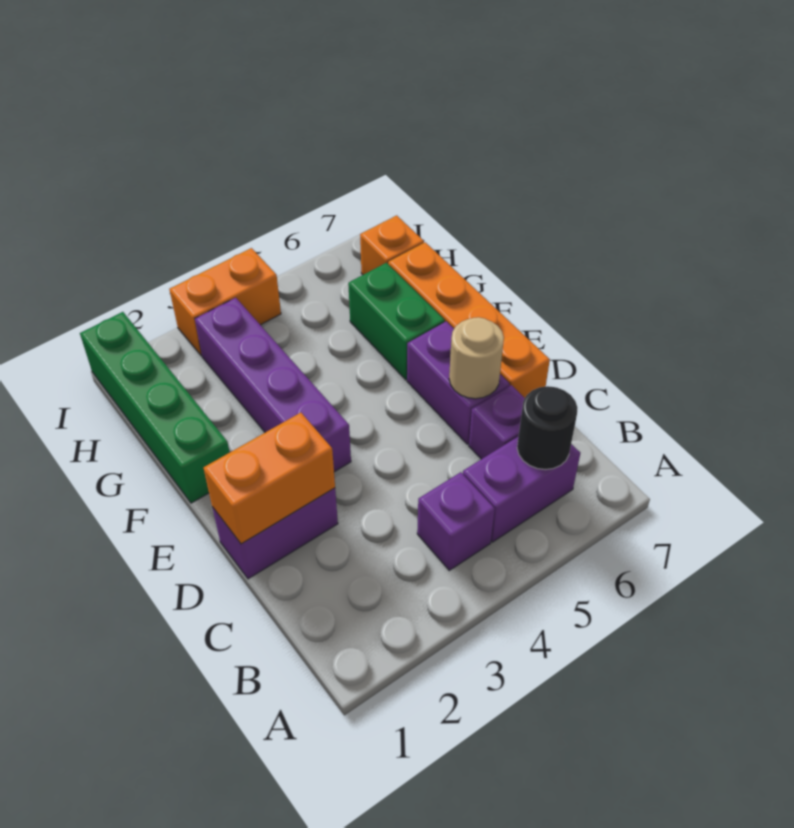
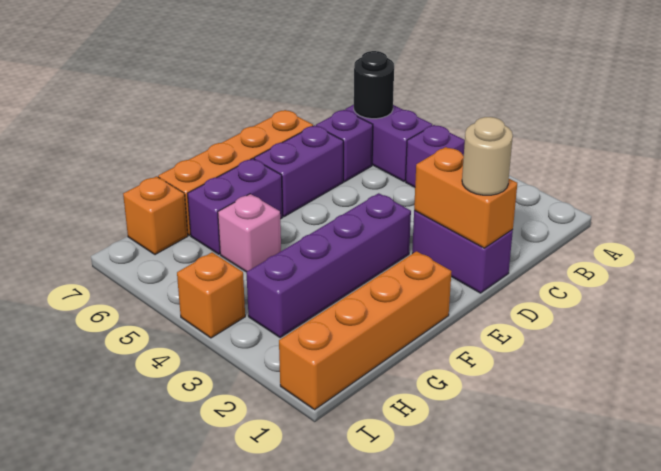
tan round brick D6 level 2 -> tan round brick D1 level 3
green brick F1:I1 level 1 -> orange brick F1:I1 level 1
green brick F6:G6 level 1 -> purple brick F6:G6 level 1
none -> pink brick G5 level 1
orange brick I3:I4 level 1 -> orange brick I4 level 1

